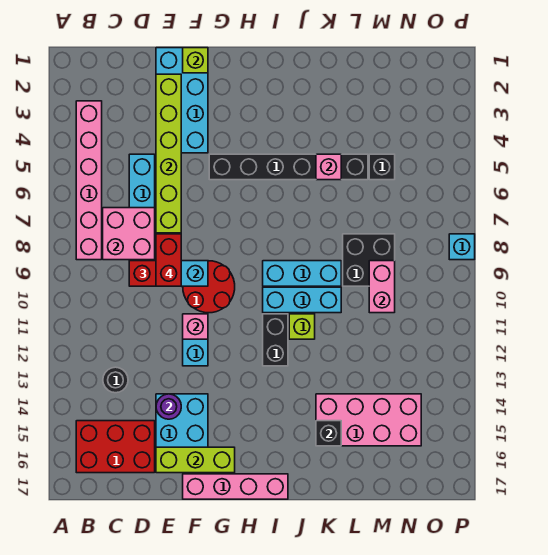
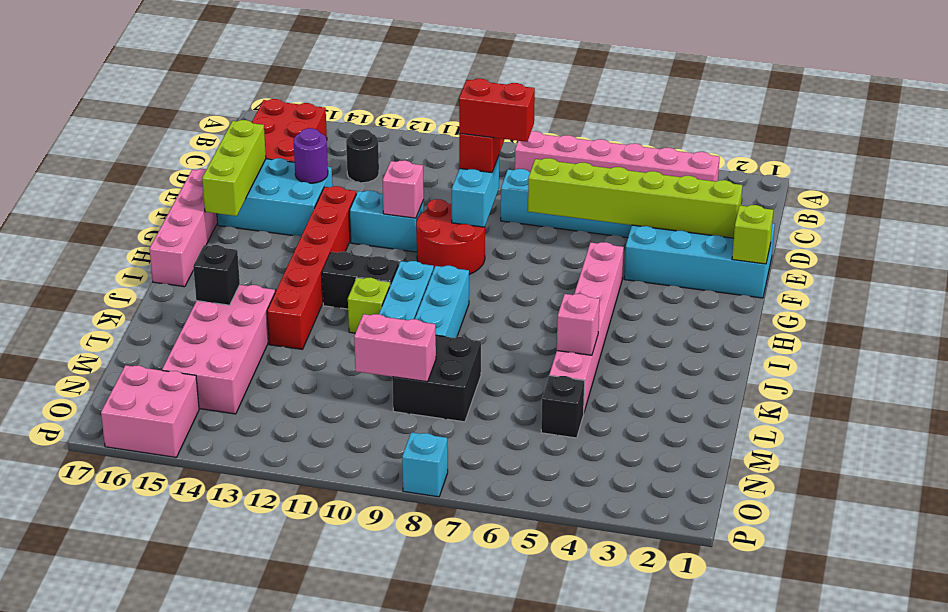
pink brick C7:D8 level 2 -> pink brick O15:P16 level 1
none -> red brick F13:K13 level 1
black brick G5:L5 level 1 -> pink brick G5:L5 level 1

